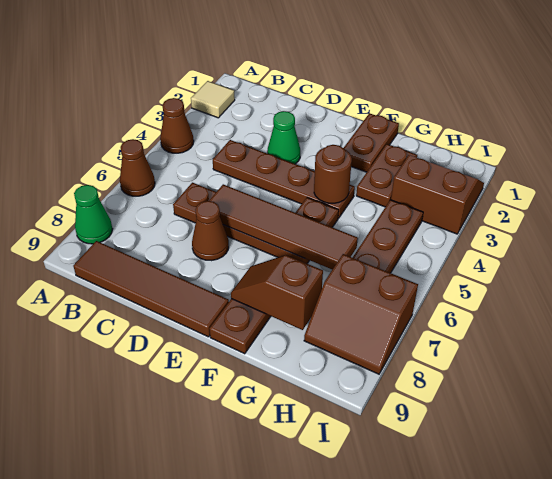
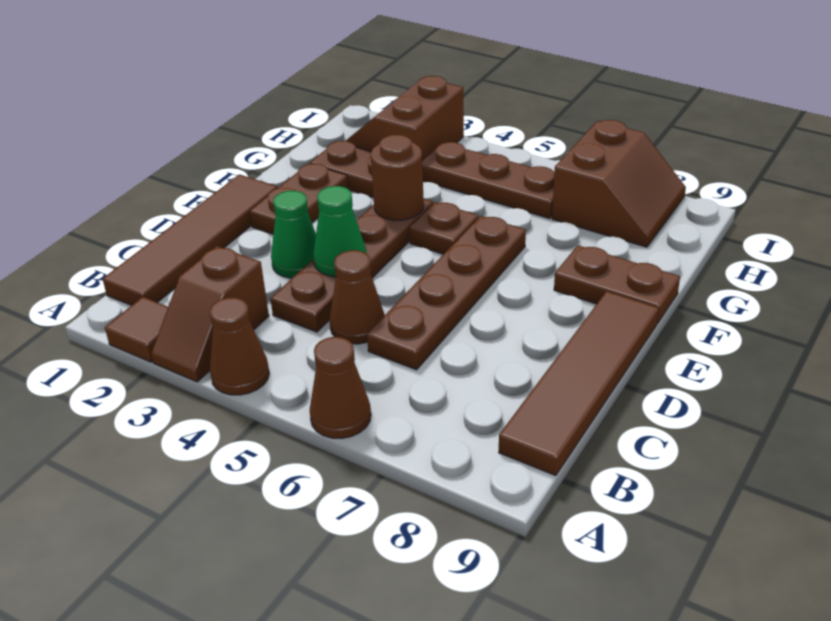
tan tile A2 level 1 -> brown tile A2 level 1
green cone A8 level 1 -> green cone D4 level 2
brown tile D6:G6 level 2 -> brown tile B1:E1 level 1
brown cone D7 level 1 -> brown cone C5 level 1
brown plate F1:F2 level 1 -> brown plate E2:F2 level 1
brown slope F8:G8 level 2 top G -> brown slope A3:B3 level 1 top B

